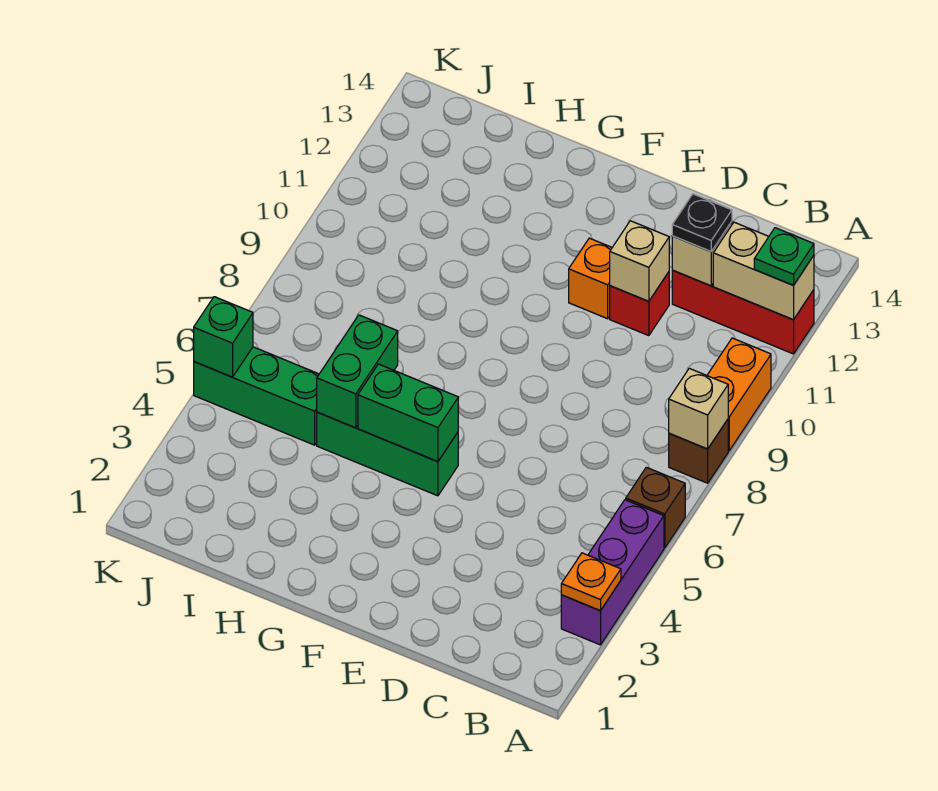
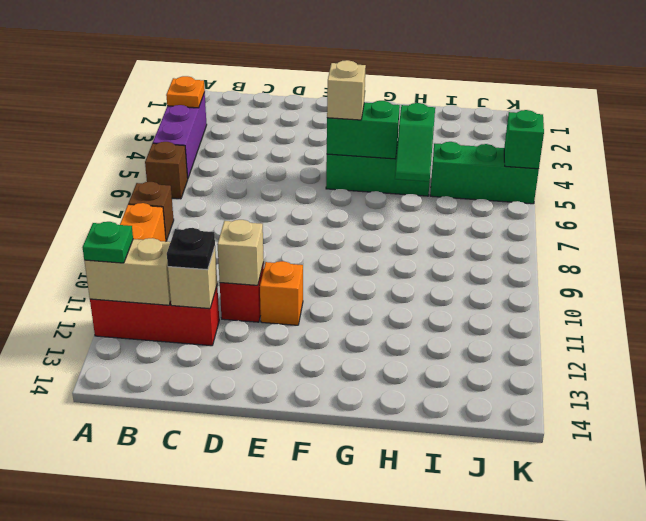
tan brick A8 level 2 -> tan brick F5 level 3
green brick H5:H6 level 2 -> green slope H5:H6 level 2 top 5

